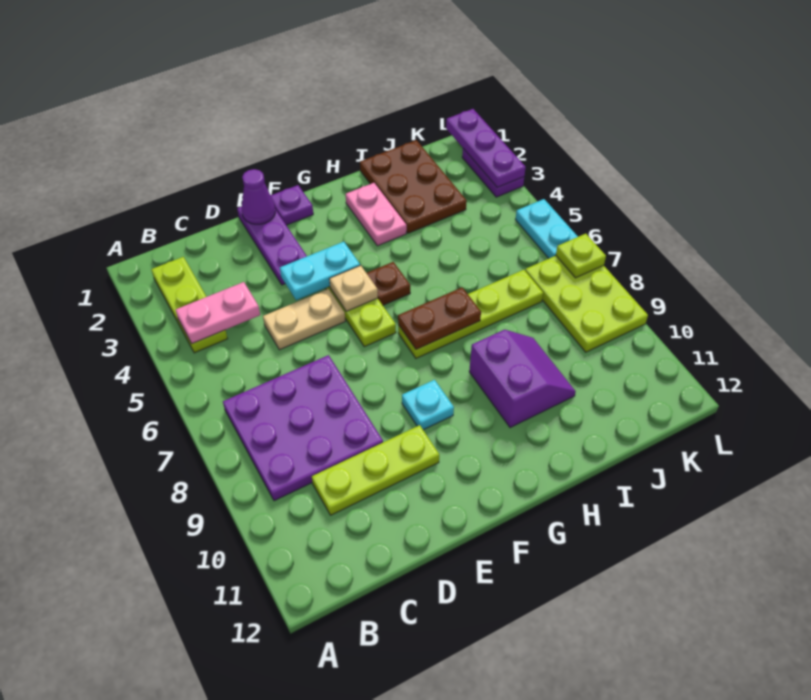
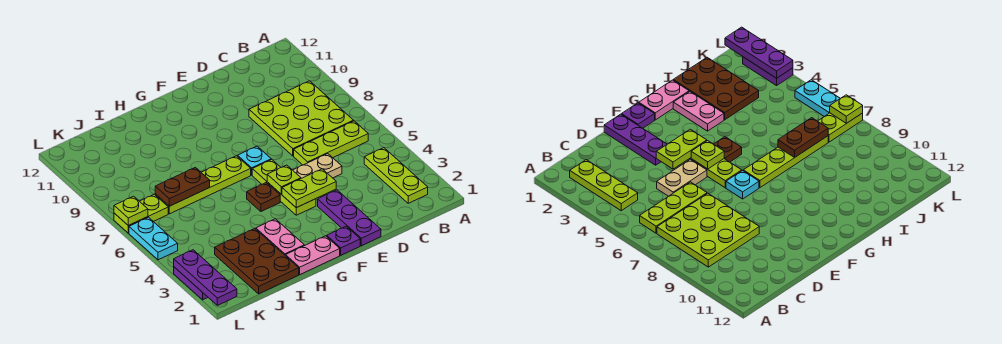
pink plate B4:C4 level 2 -> pink plate G1:H1 level 1
purple plate B7:D9 level 1 -> lime plate B7:D9 level 1
lime plate C10:E10 level 1 -> lime plate B6:D6 level 1
purple cone E1 level 2 -> none
cyan plate E4:F4 level 2 -> lime plate E4:F4 level 2
tan plate F5 level 2 -> lime plate F5 level 2
cyan plate F9 level 1 -> cyan plate F7 level 1
brown plate G7:H7 level 2 -> brown plate I7:J7 level 2
purple slope H9:I10 level 1 top H -> none
lime plate K7:L9 level 1 -> lime plate K7:L7 level 1

